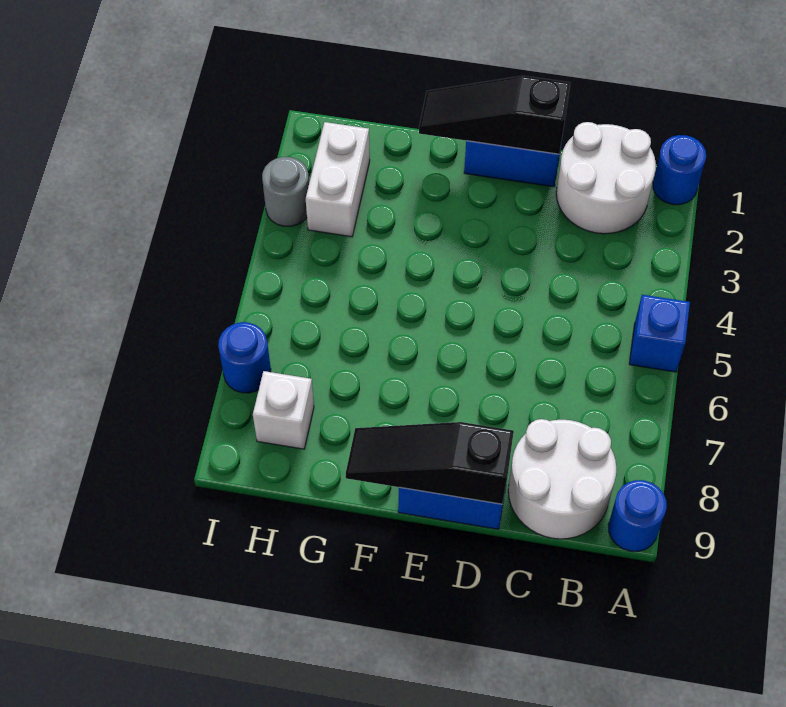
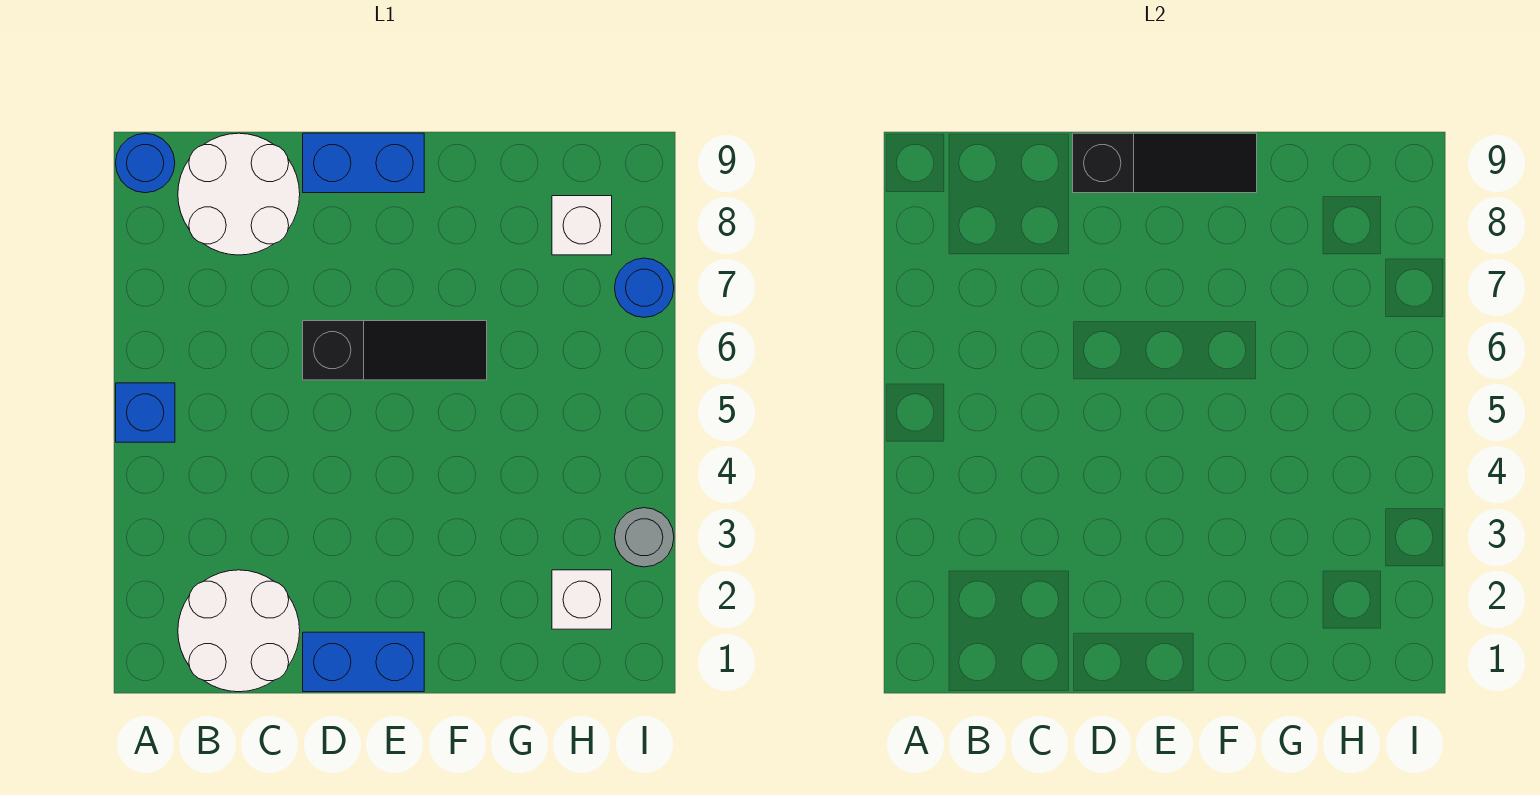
blue round brick A1 level 1 -> none
black slope D1:F1 level 2 top D -> black slope D6:F6 level 1 top D
white brick H2:H3 level 1 -> white brick H2 level 1

